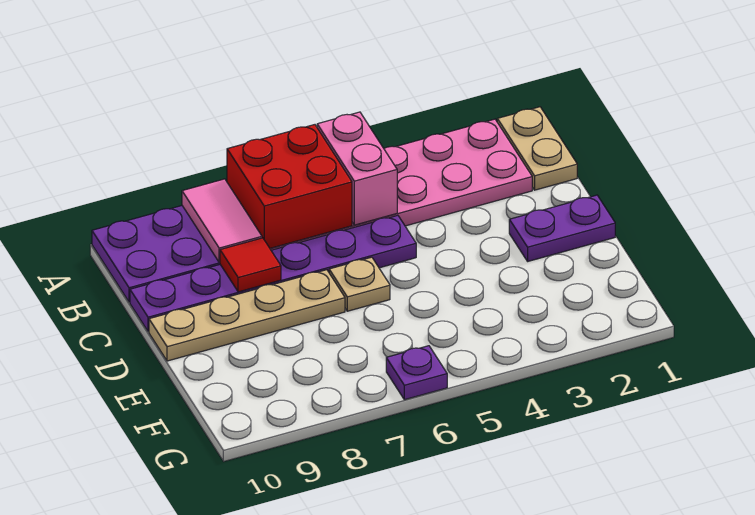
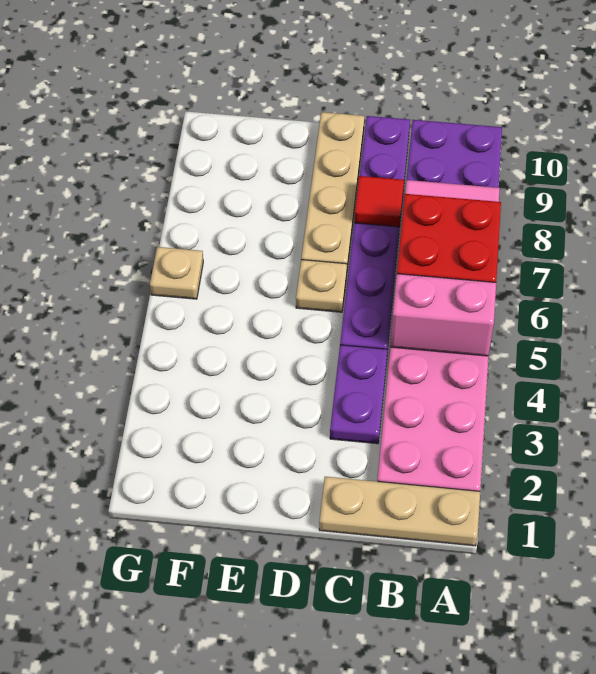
tan plate A1:B1 level 1 -> tan plate A1:C1 level 1
purple plate D1:D2 level 1 -> purple plate C3:C4 level 1
purple plate G6 level 1 -> tan plate G6 level 1

